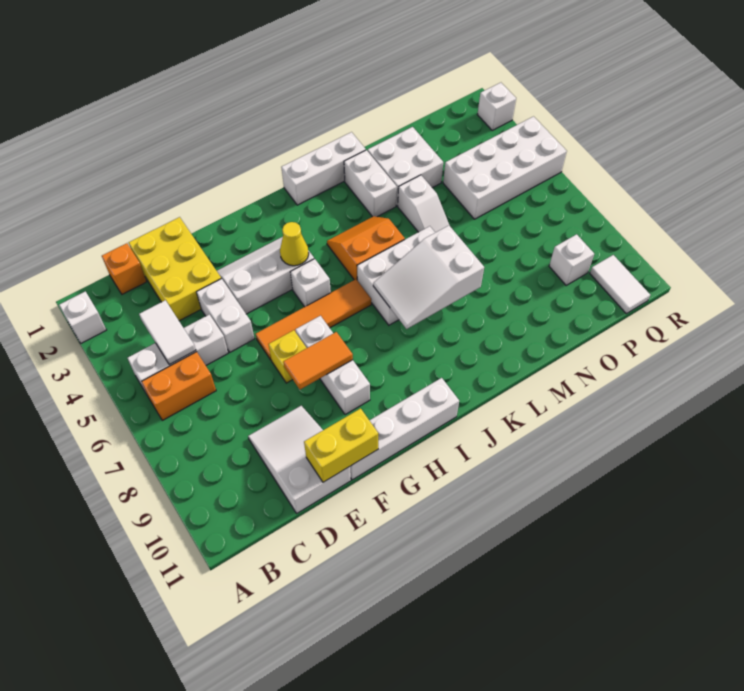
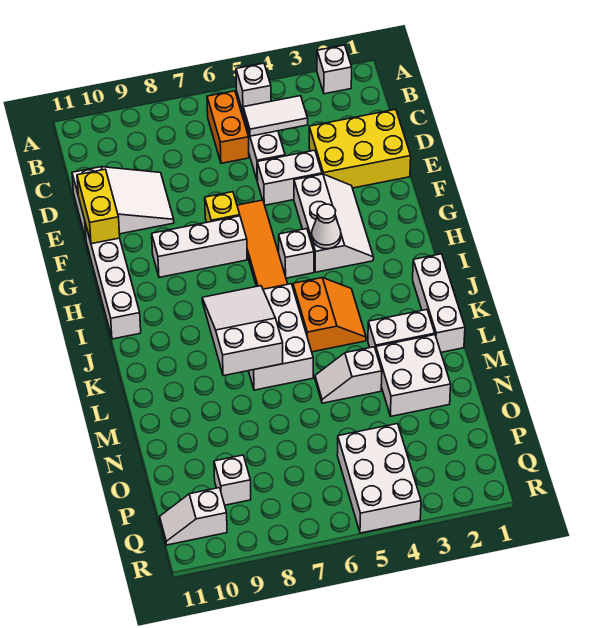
orange brick C1 level 1 -> none
orange tile F8:G8 level 2 -> none
yellow cone H4 level 2 -> white cone H4 level 2
white brick O4:R5 level 1 -> white brick P4:R5 level 1
white tile Q10:Q11 level 1 -> white slope Q10:Q11 level 1 top 10
white brick R2 level 1 -> white brick B5 level 2

